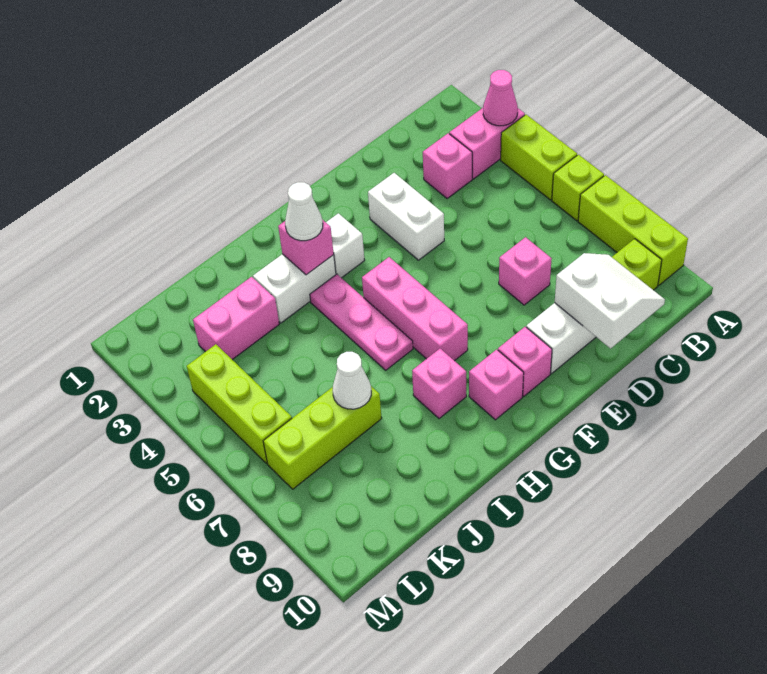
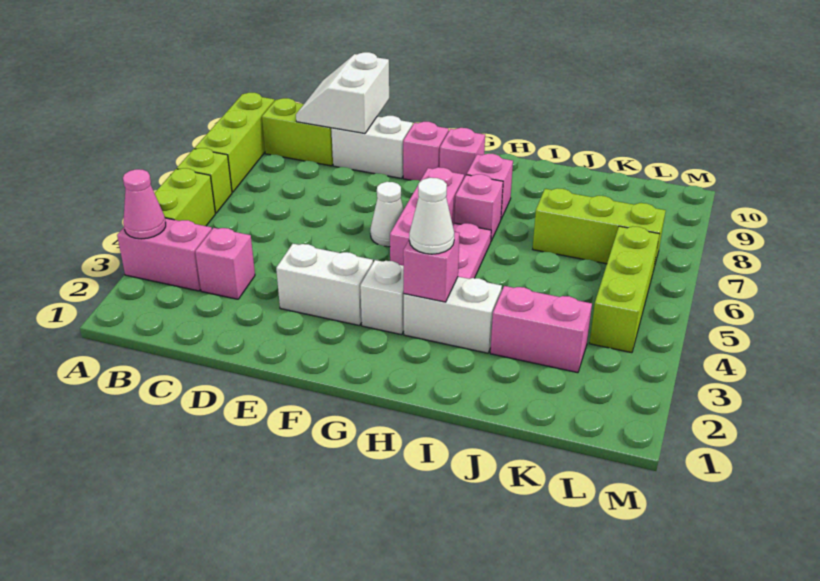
pink brick D7 level 1 -> pink brick H7 level 1
white brick E3:E4 level 1 -> white brick E3:F3 level 1
white cone J7 level 2 -> white cone F6 level 1

